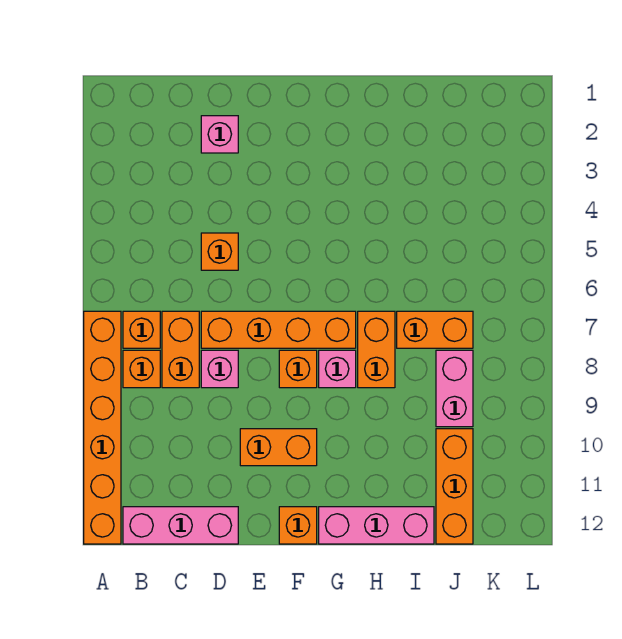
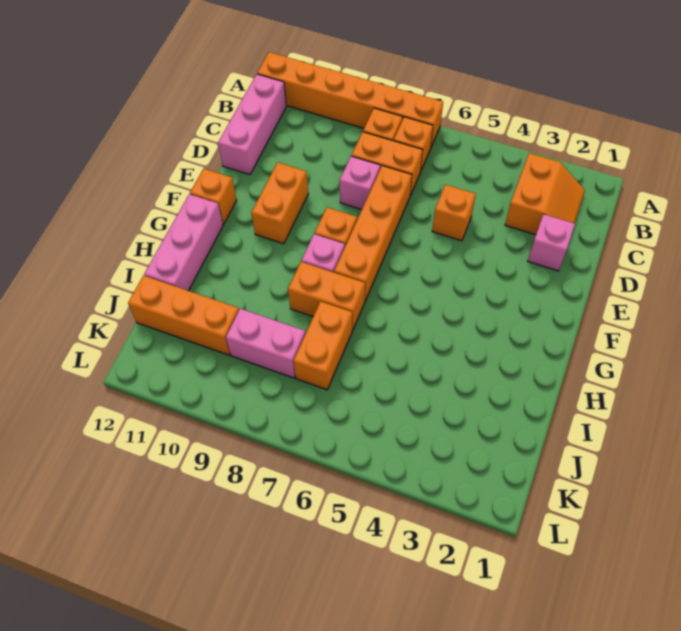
none -> orange slope B2:C3 level 1 top 3

